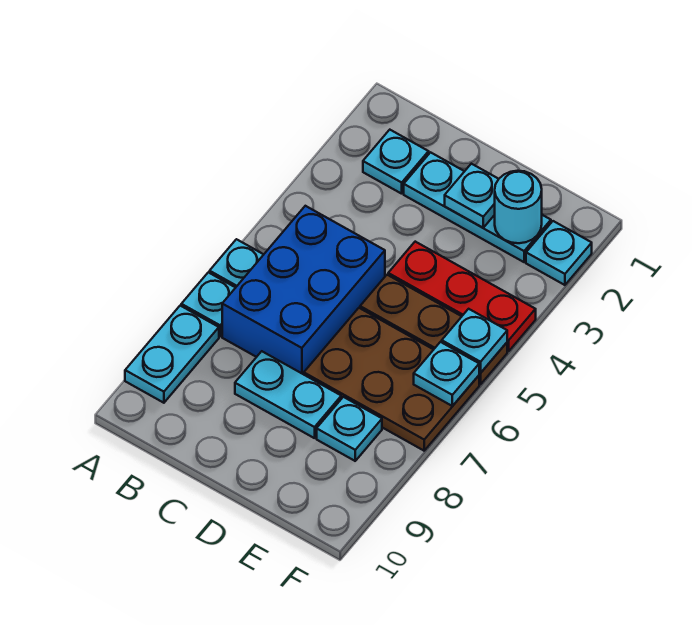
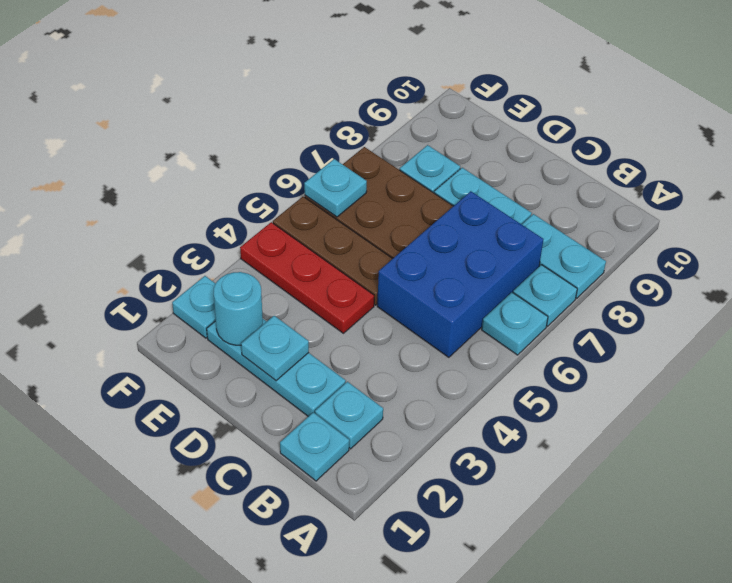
cyan plate A8:A9 level 1 -> cyan plate A8:B8 level 1
cyan plate F5 level 2 -> cyan plate B1 level 1

